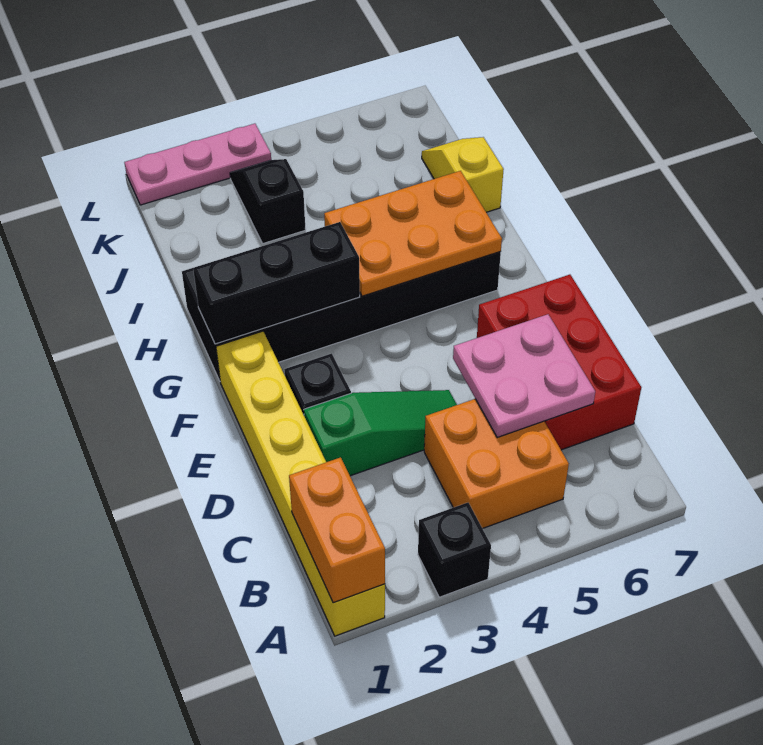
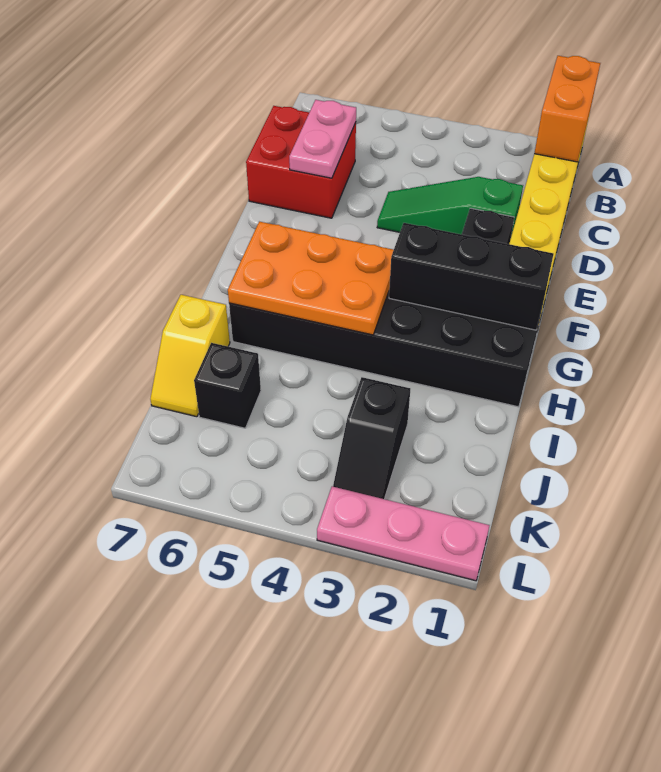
black brick A3 level 1 -> black brick J6 level 1
orange brick B4:C5 level 1 -> none
pink plate C5:D6 level 2 -> pink plate C6:D6 level 2
red brick C6:E7 level 1 -> red brick C6:D7 level 1

